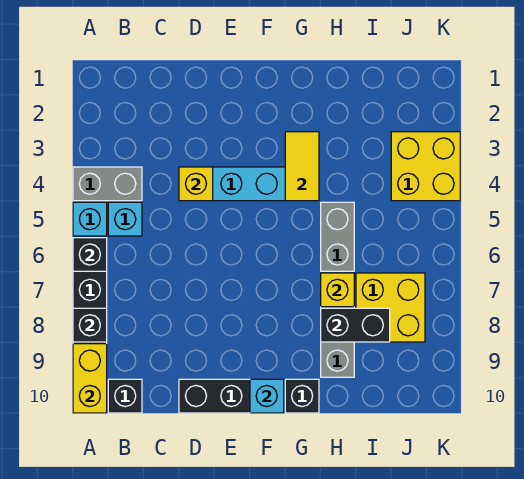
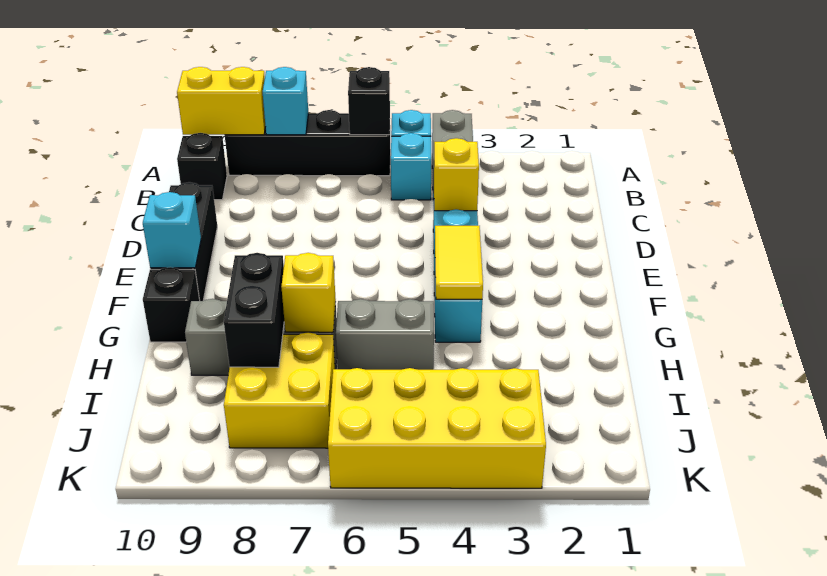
black brick A8 level 2 -> cyan brick A8 level 2
yellow tile G3:G4 level 2 -> yellow tile F4:G4 level 2
yellow brick J3:K4 level 1 -> yellow brick J3:K6 level 1

